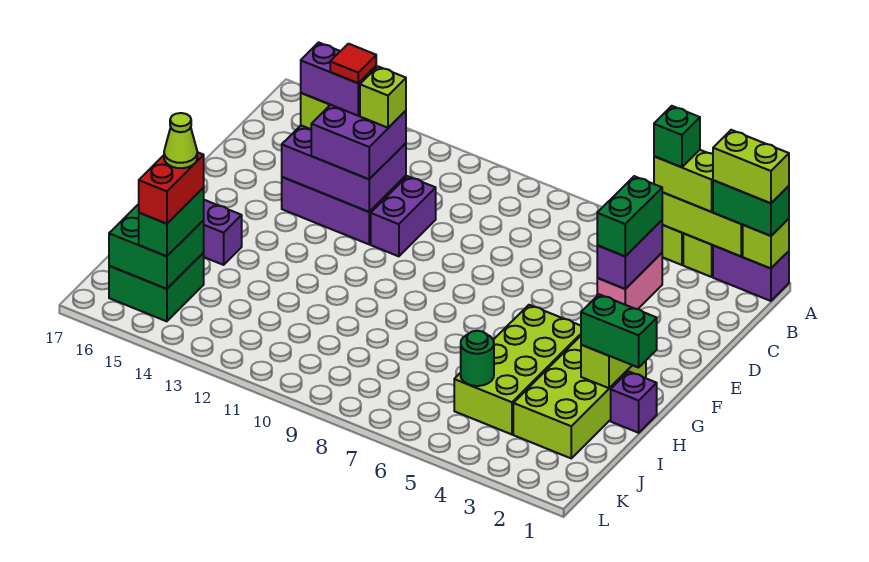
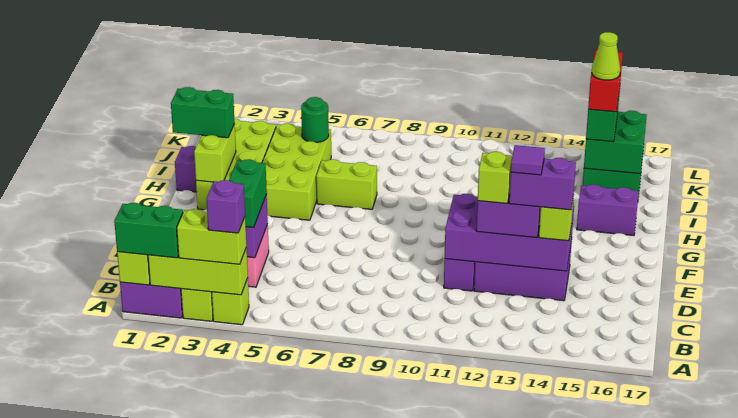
lime brick A1:A2 level 4 -> lime brick H6:H7 level 1
green brick A4 level 4 -> purple brick A4 level 4
purple brick D12:E14 level 2 -> purple brick D11:E14 level 2
red tile D13 level 5 -> purple tile D13 level 5

